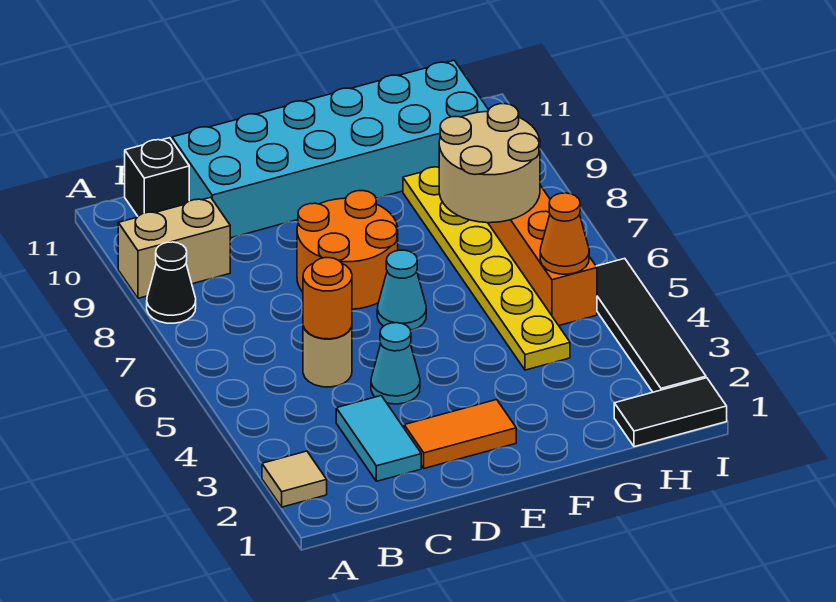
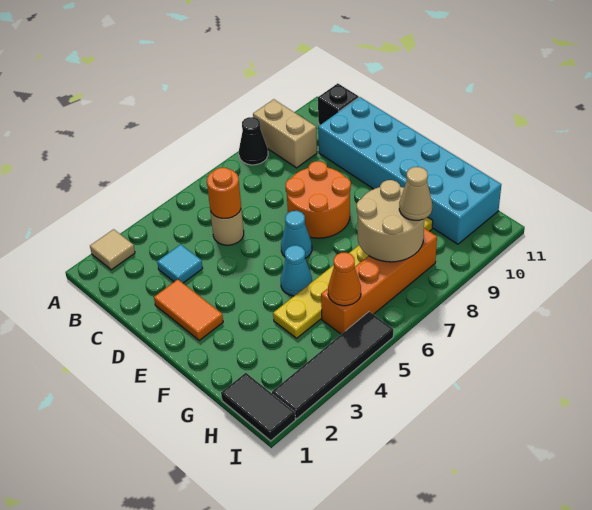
cyan tile C2:C3 level 1 -> cyan tile C3 level 1
cyan cone D4 level 1 -> cyan cone F5 level 1
none -> tan cone H8 level 3

